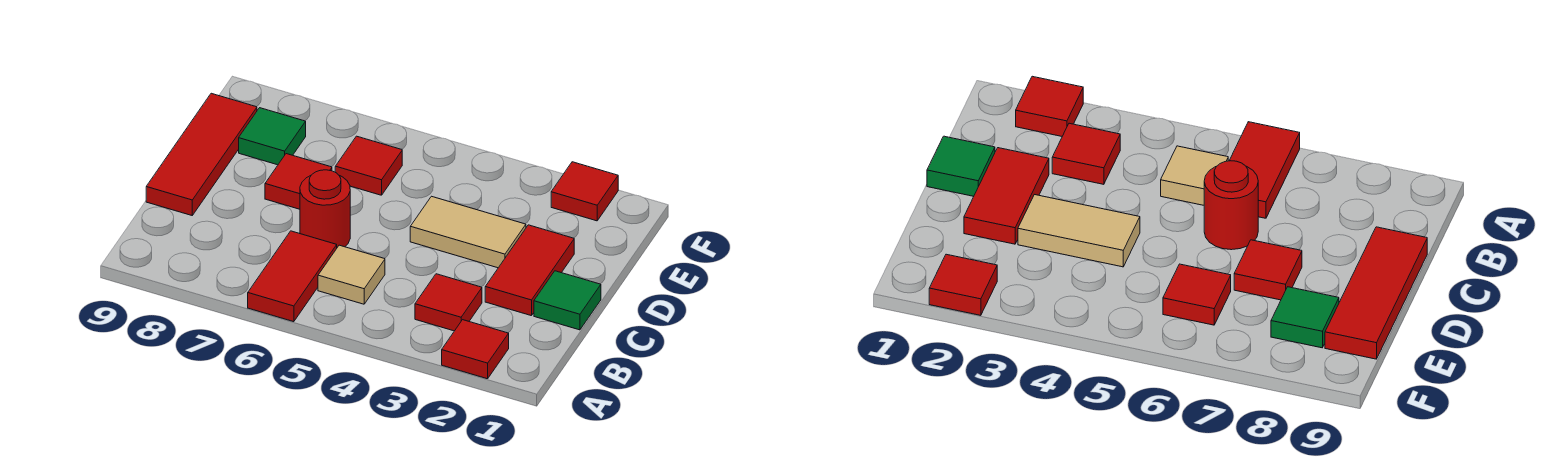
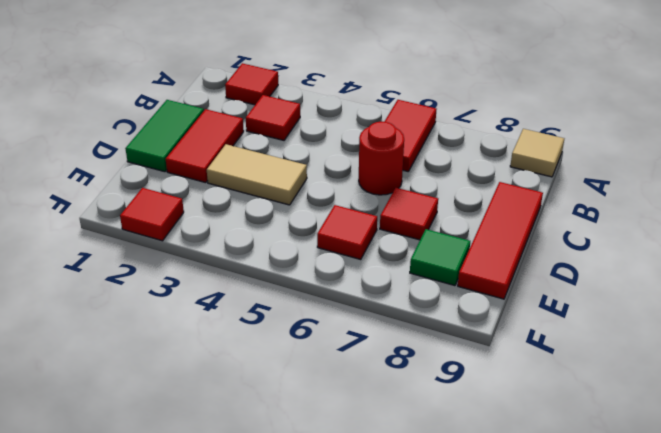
tan tile B5 level 1 -> tan tile A9 level 1
green tile C1 level 1 -> green tile C1:D1 level 1

